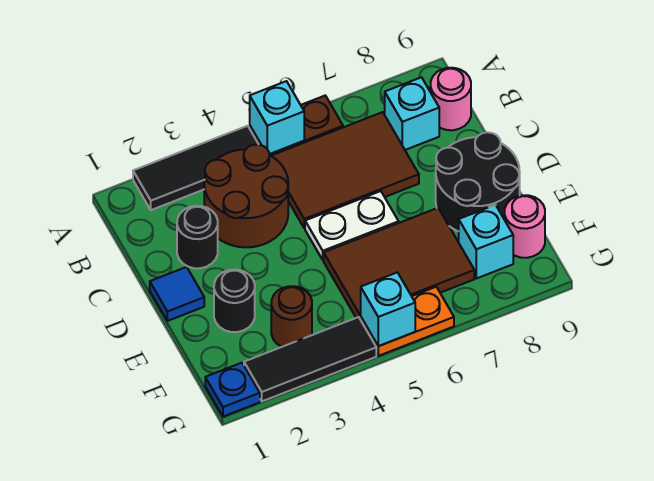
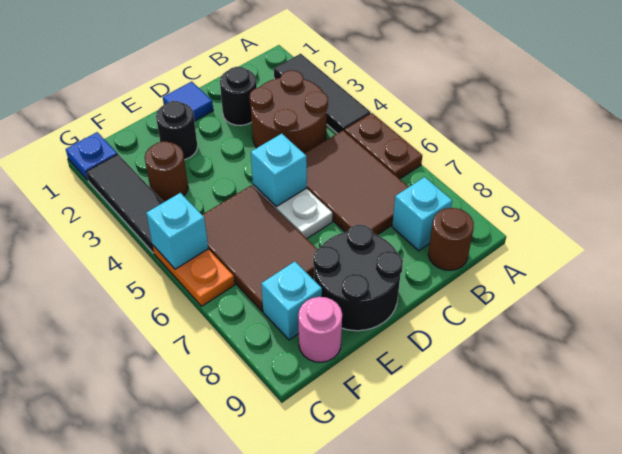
cyan brick A5 level 2 -> cyan brick D5 level 2
pink round brick B9 level 1 -> brown round brick B9 level 1

